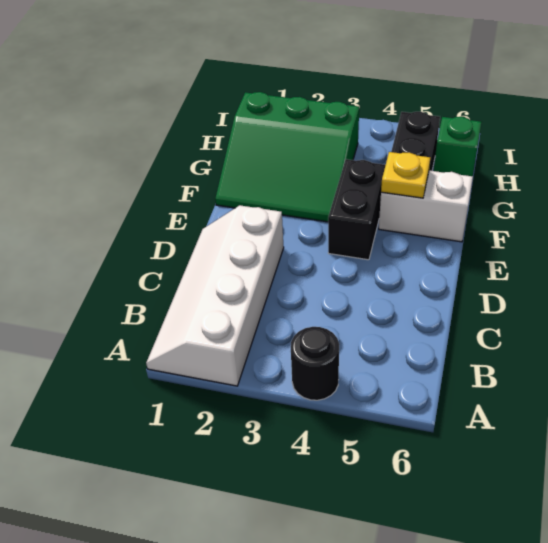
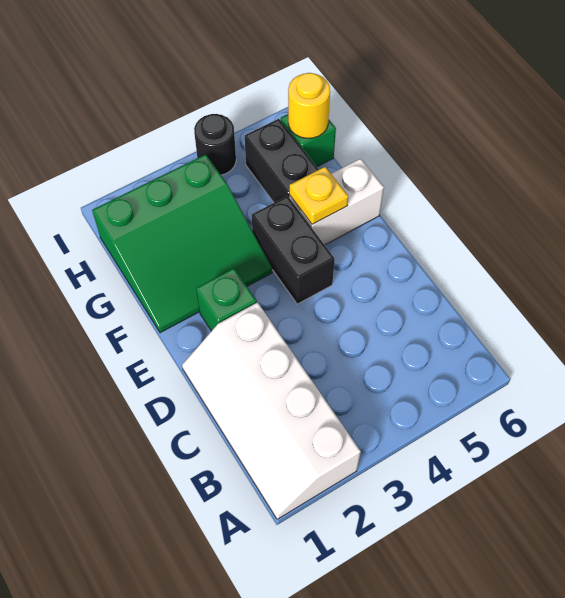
black round brick A4 level 1 -> black round brick I4 level 1
none -> green brick E2 level 1
none -> yellow round brick H6 level 2

